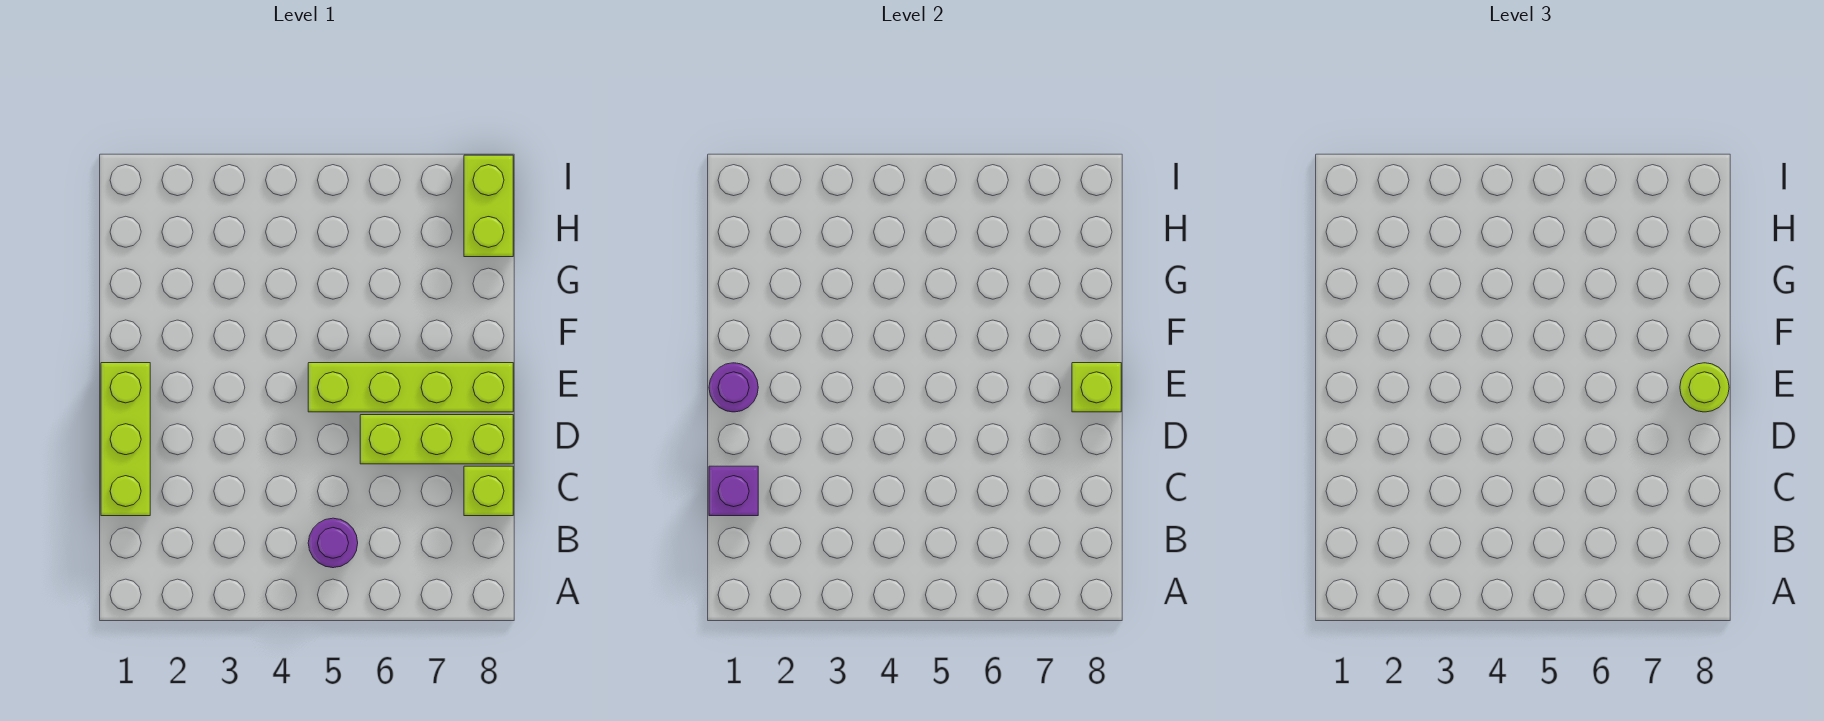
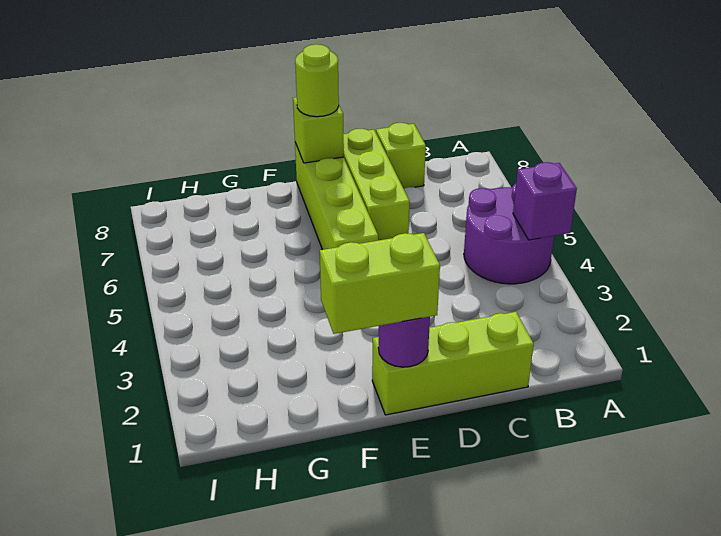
purple round brick B5 level 1 -> purple round brick A4:B5 level 1
purple brick C1 level 2 -> purple brick A4 level 2
lime brick H8:I8 level 1 -> lime brick E1:F1 level 3

